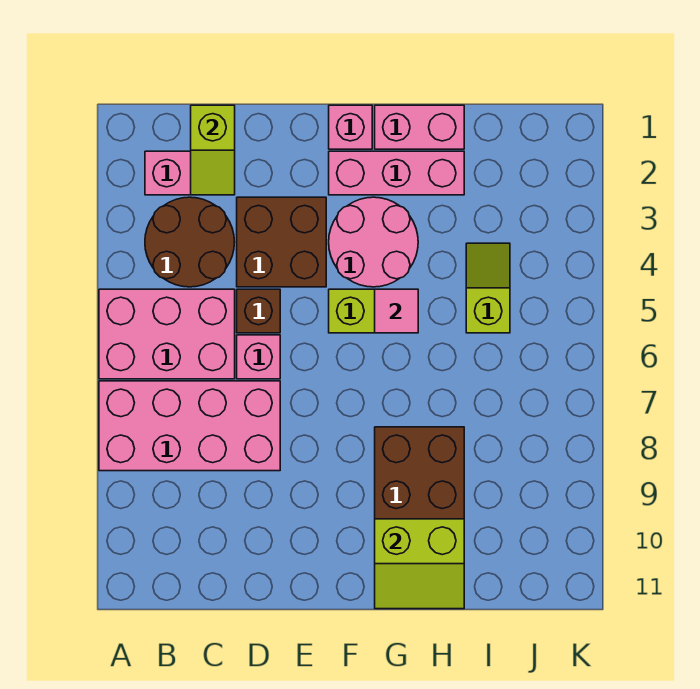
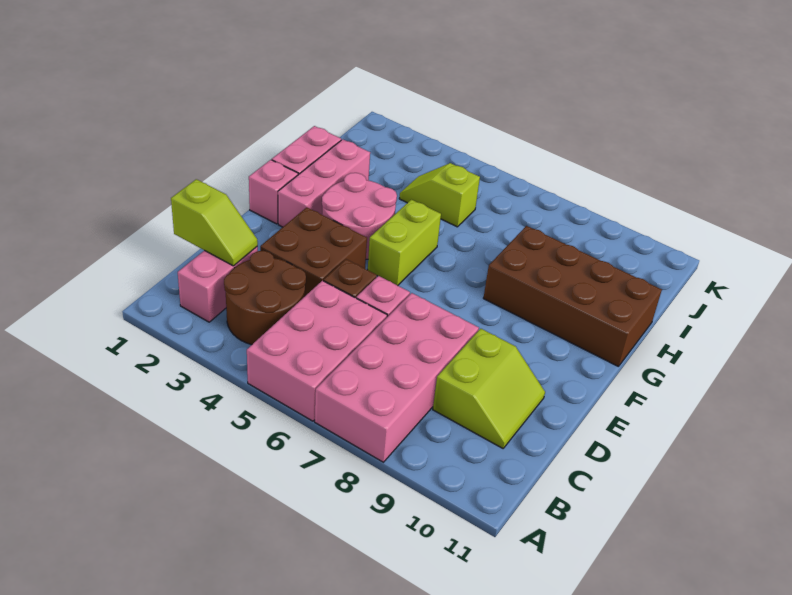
pink tile G5 level 2 -> none
lime slope G10:H11 level 2 top 10 -> lime slope C9:D10 level 1 top 9

